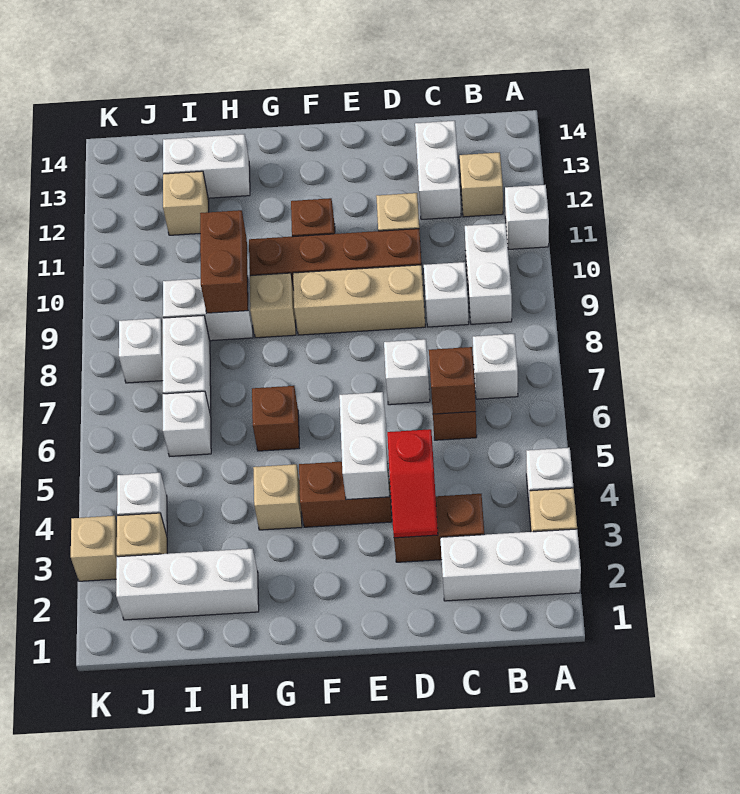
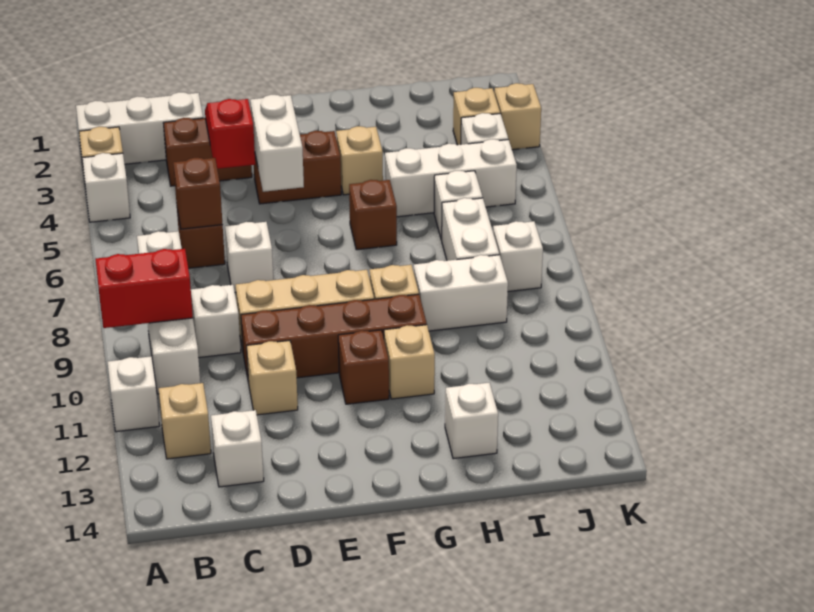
none -> red brick A9:B9 level 2
white brick C12:C13 level 1 -> white brick C13 level 1
white brick H2:J2 level 1 -> white brick H5:J5 level 1
brown brick H9:H10 level 2 -> none
white brick H13:I13 level 1 -> white brick H13 level 1
tan brick I12 level 1 -> tan brick G11 level 1

